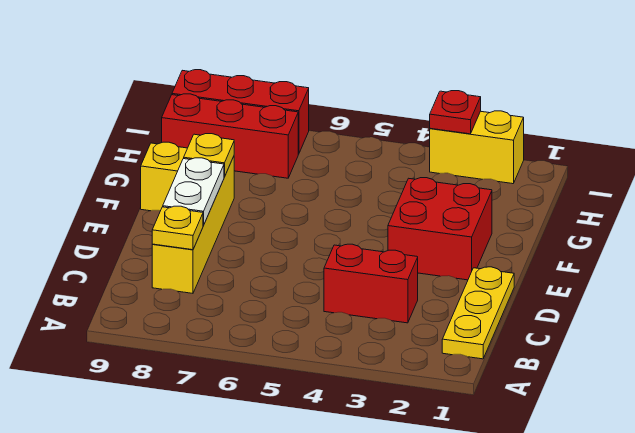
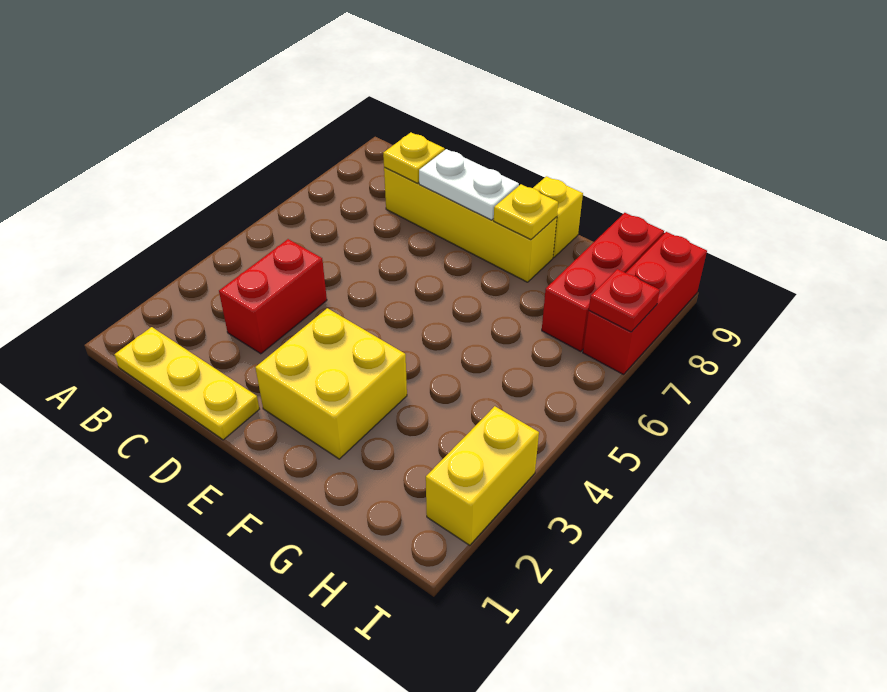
red brick E2:F3 level 1 -> yellow brick E2:F3 level 1
red plate I3 level 2 -> red plate I7 level 2

